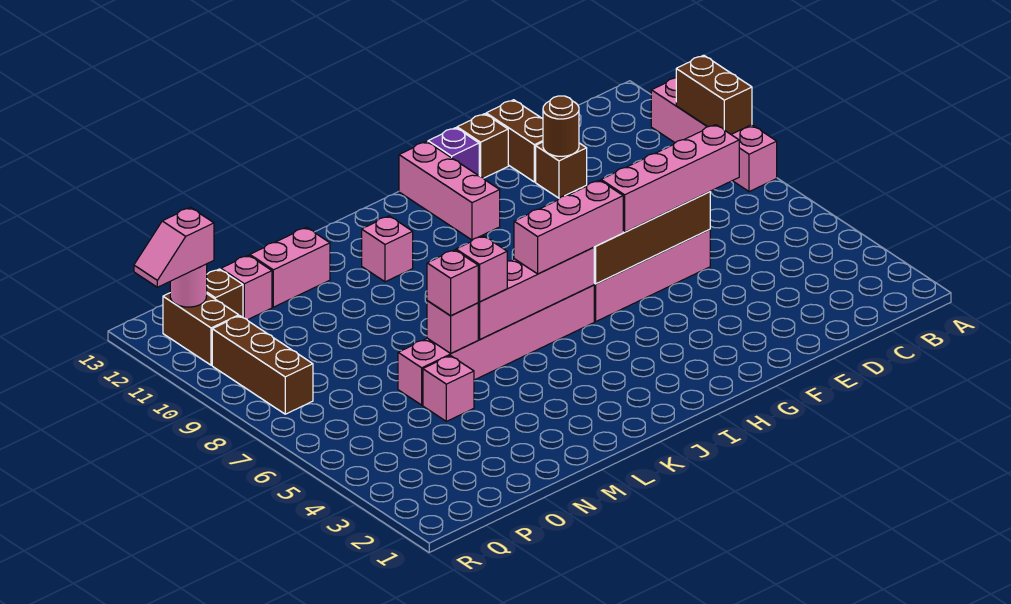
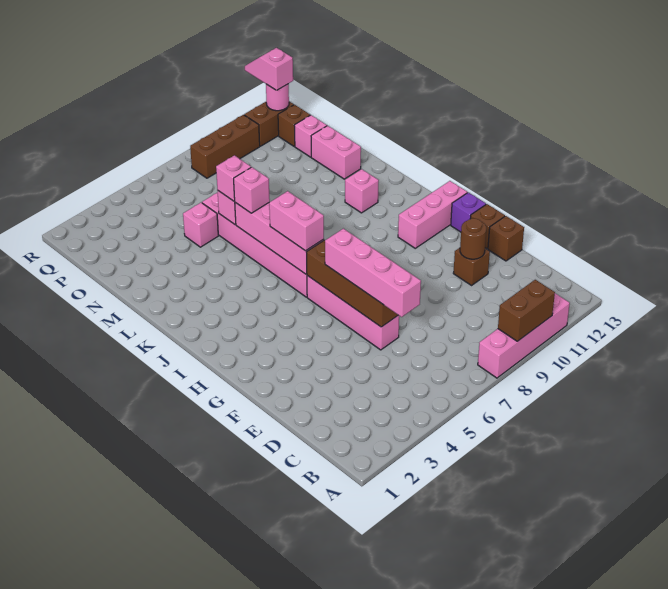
brown brick E12:E13 level 1 -> brown brick E13 level 1
pink brick H6:J6 level 3 -> pink brick I6:J6 level 3

